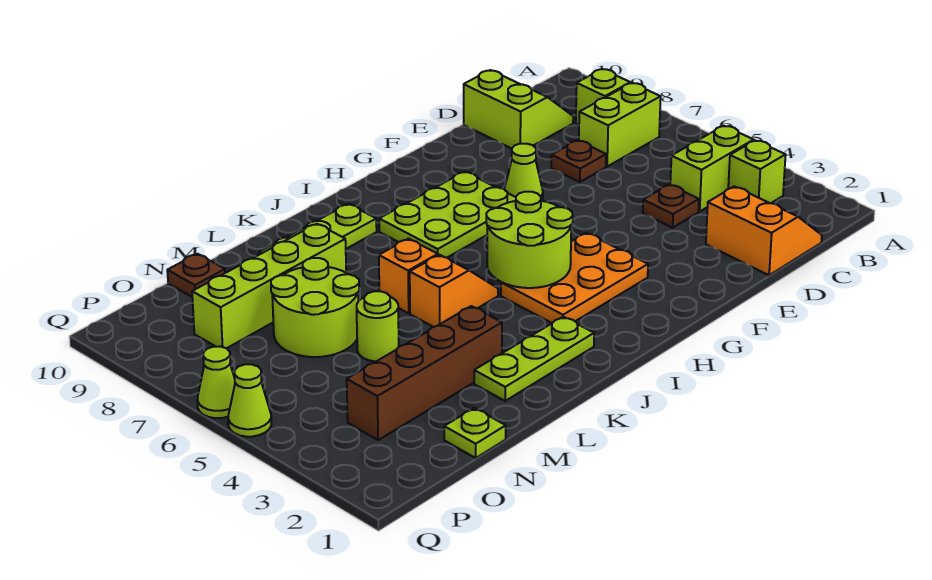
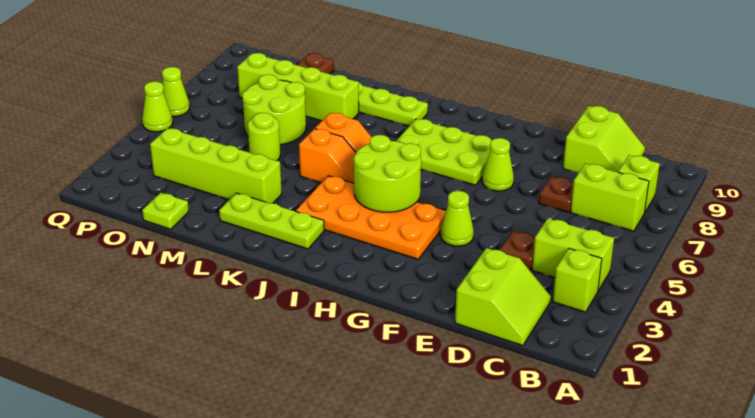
orange slope C1:D2 level 1 top D -> lime slope C1:D2 level 1 top D
none -> lime cone F4 level 1
orange plate G3:I4 level 1 -> orange plate G3:J4 level 1
brown brick L3:O3 level 1 -> lime brick L3:O3 level 1

